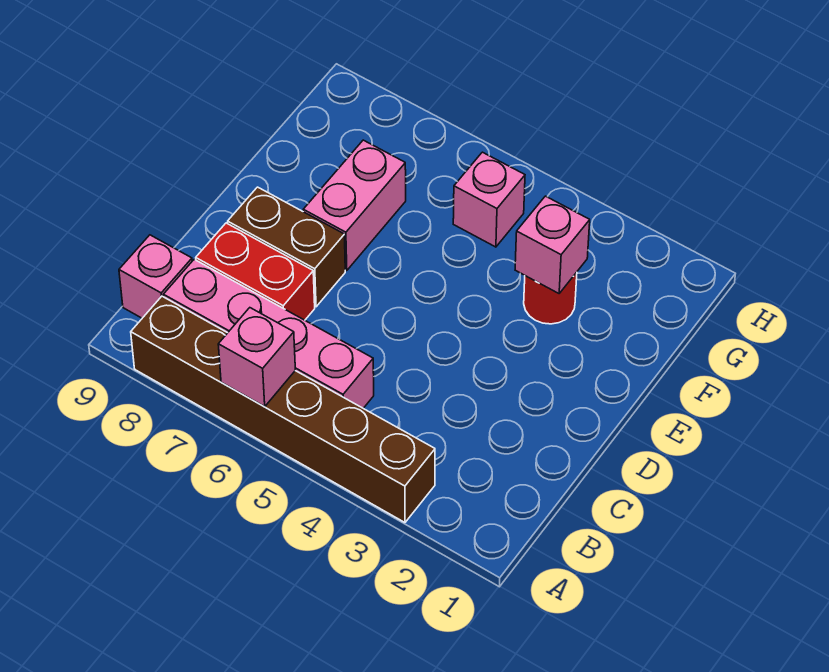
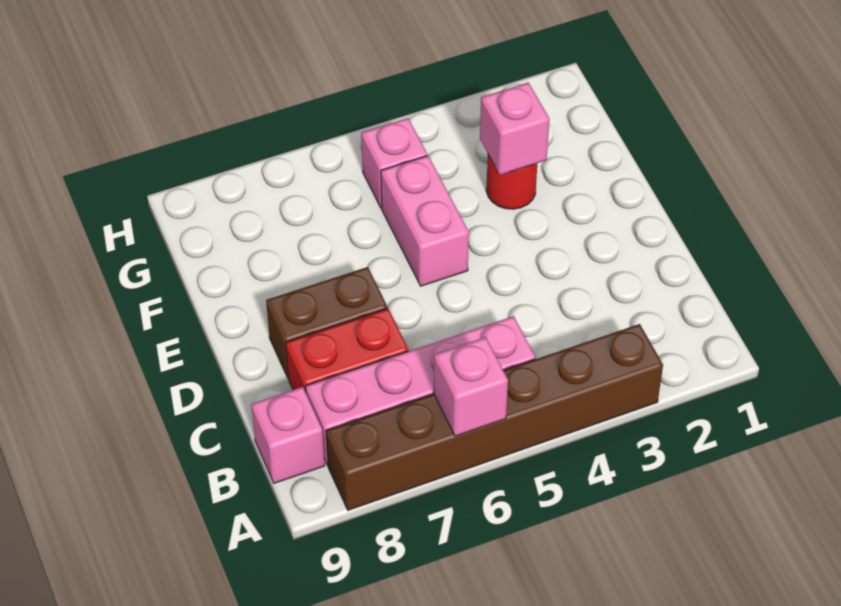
pink brick E7:F7 level 1 -> pink brick E5:F5 level 1

